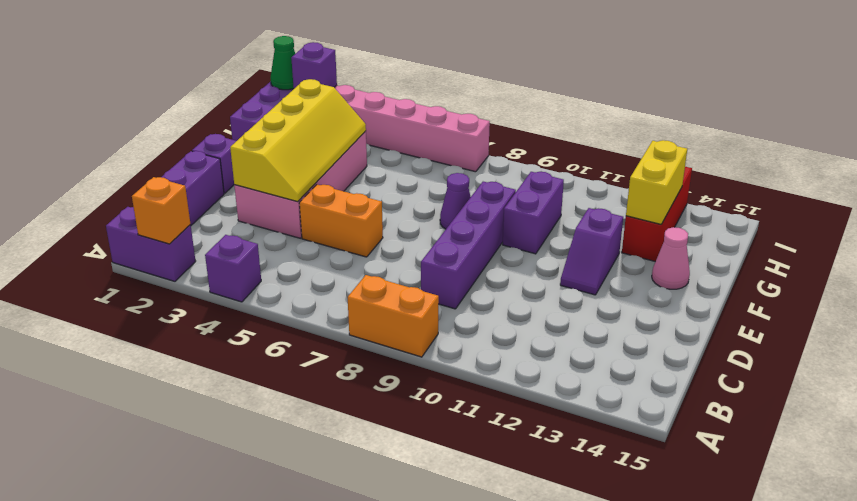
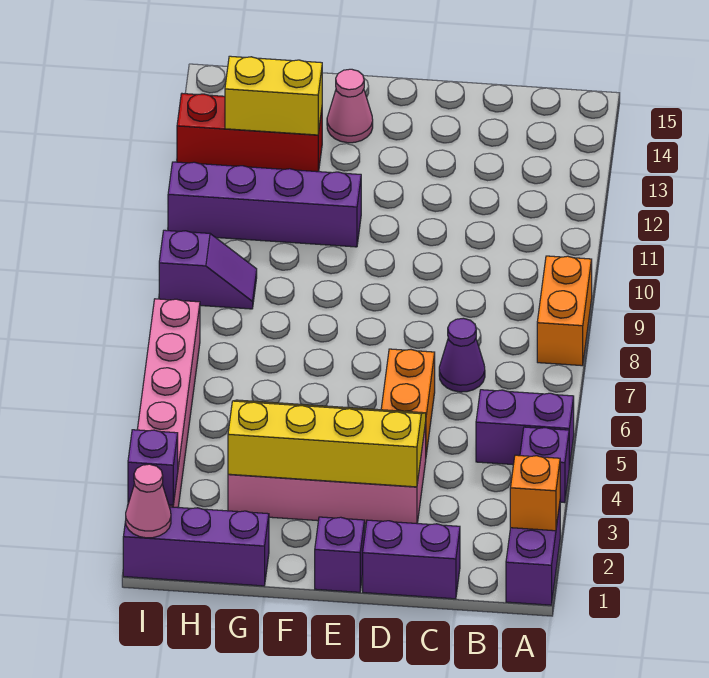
purple brick C9:F9 level 1 -> purple brick F11:I11 level 1
purple slope E12:F12 level 1 top F -> purple slope H9:I9 level 1 top I
purple cone F8 level 1 -> purple cone C7 level 1
purple brick F10:G10 level 1 -> purple brick A5:B5 level 1
green cone I1 level 2 -> pink cone I1 level 2

